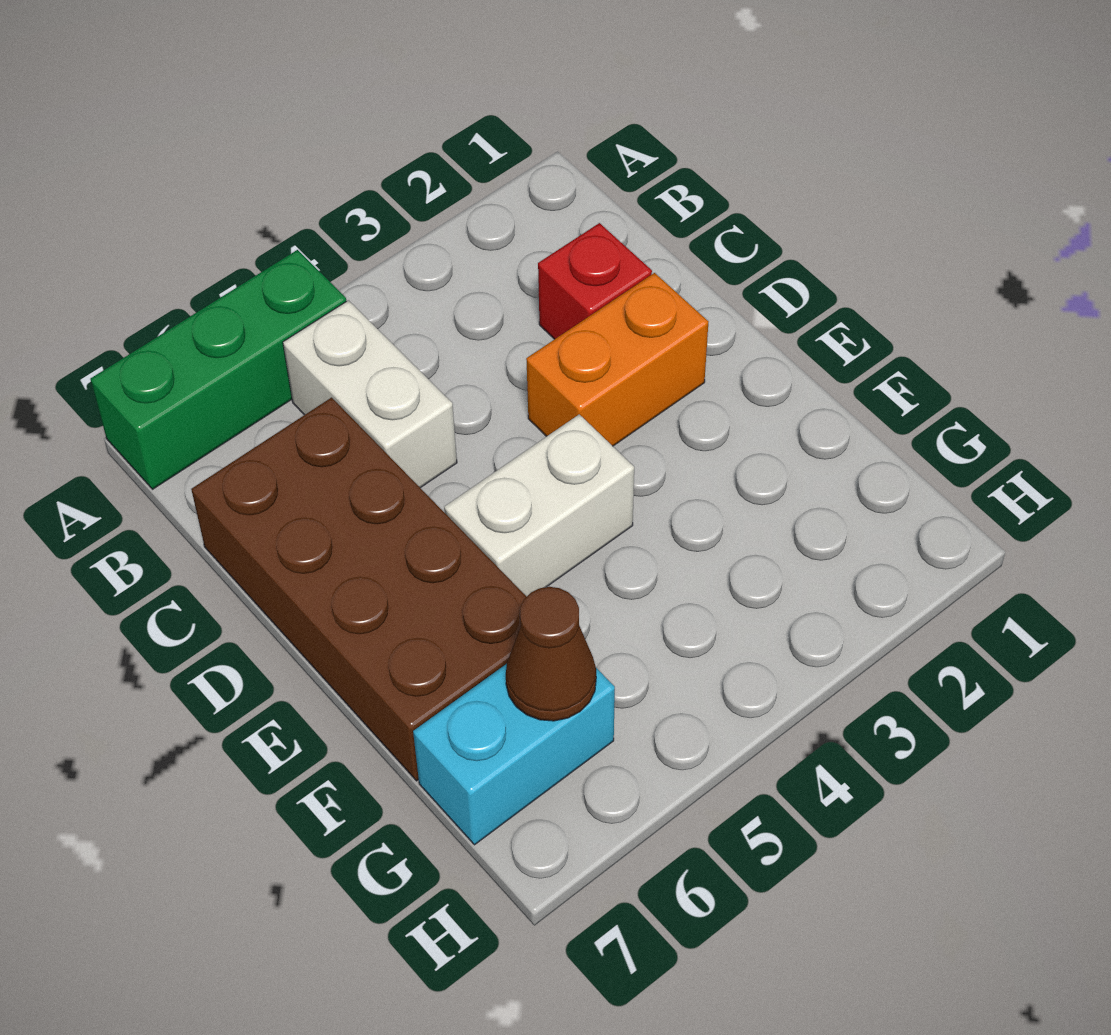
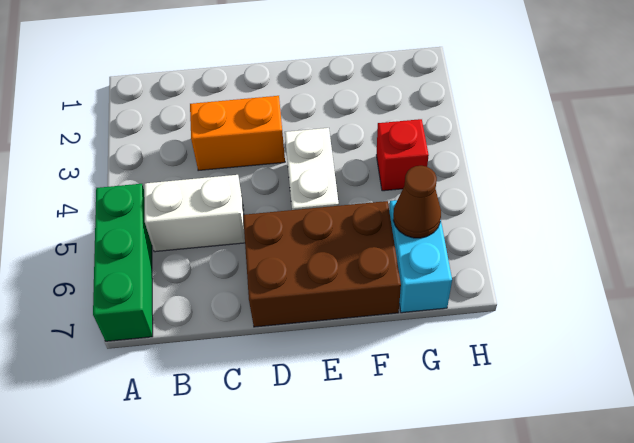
red brick C2 level 1 -> red brick G4 level 1
brown brick C6:F7 level 1 -> brown brick D6:F7 level 1
orange brick D2:D3 level 1 -> orange brick C3:D3 level 1

